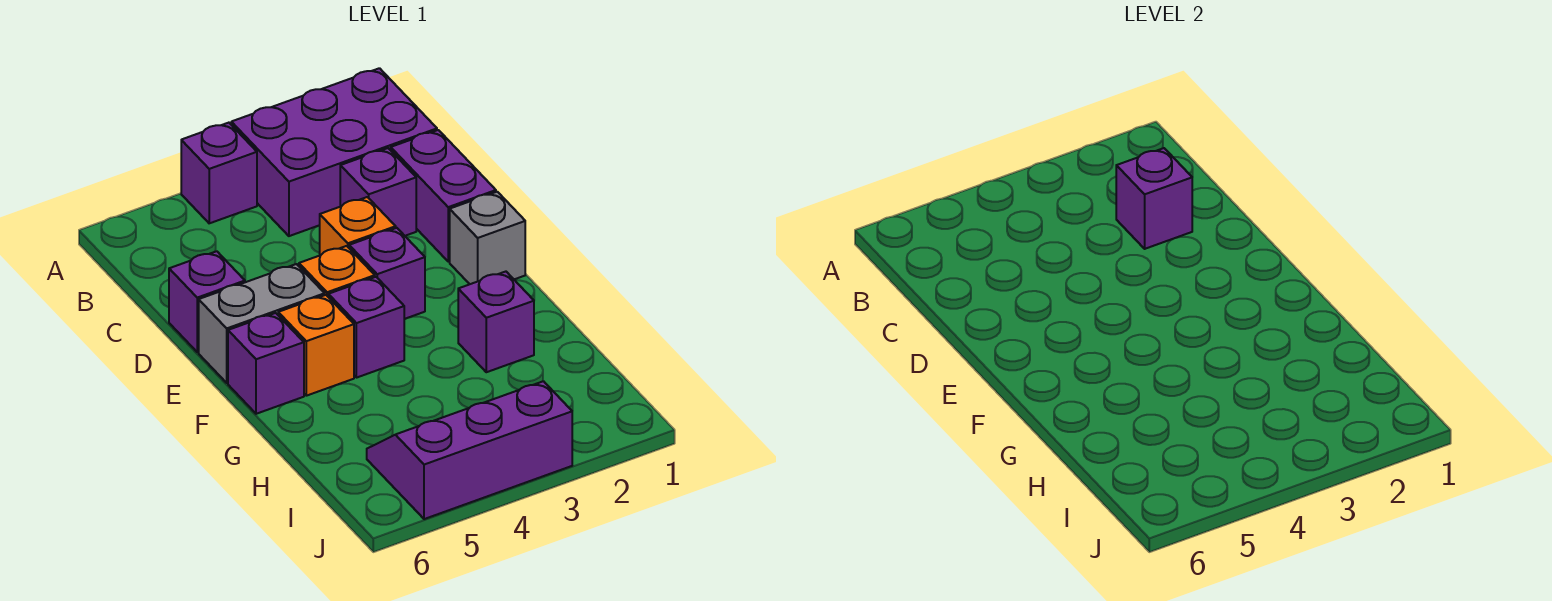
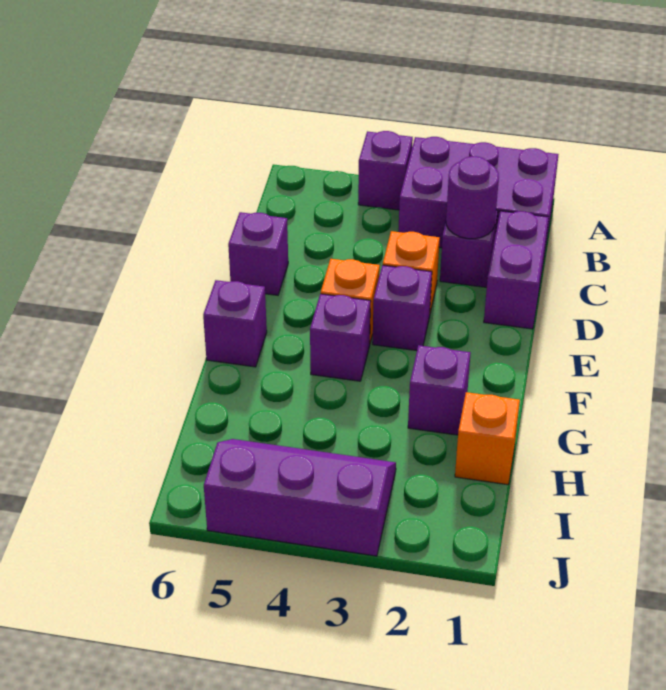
purple brick C2 level 2 -> purple round brick C2 level 2
grey brick E1 level 1 -> none
grey brick E5:E6 level 1 -> none
orange brick F5 level 1 -> orange brick H1 level 1

